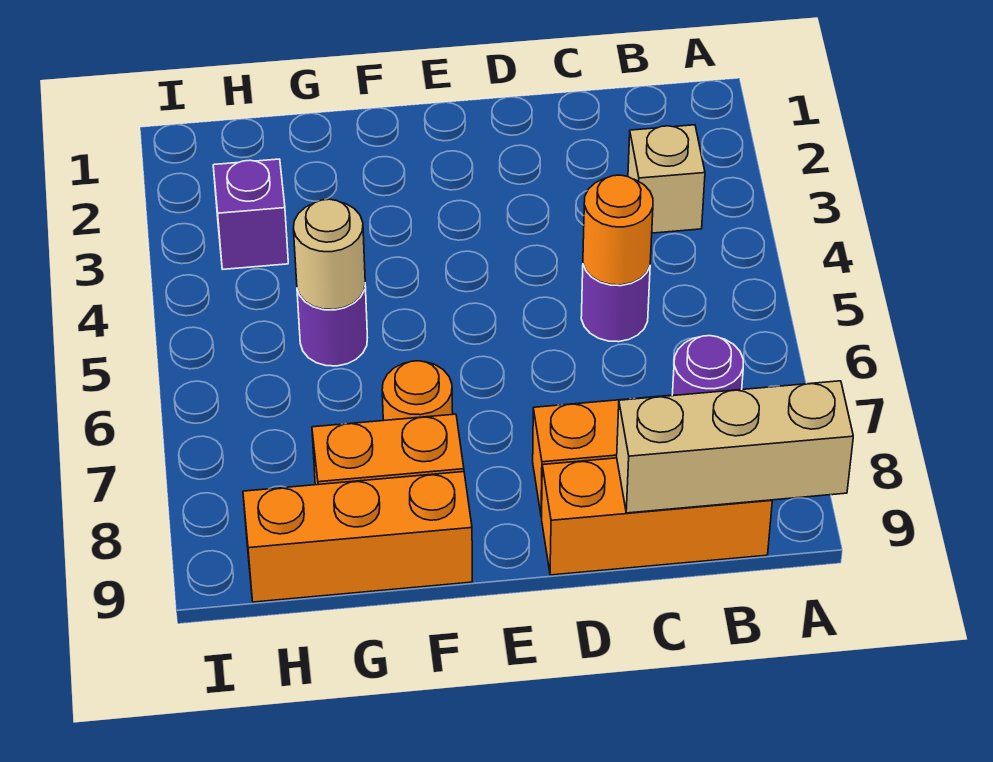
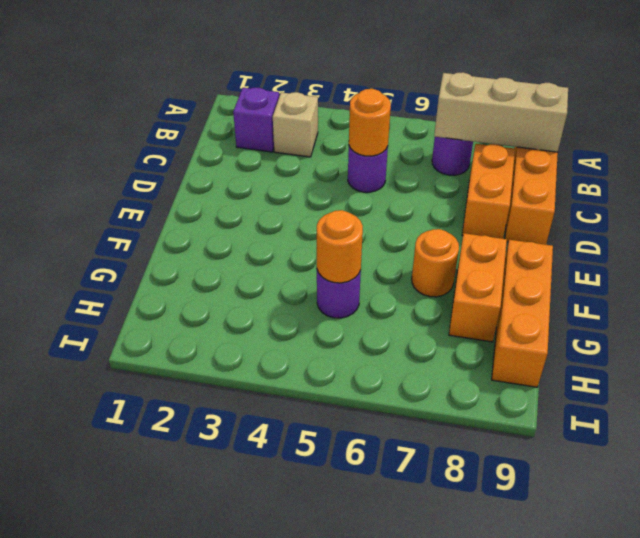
tan brick A9:C9 level 2 -> tan brick B7:B9 level 2
tan round brick G5 level 2 -> orange round brick G5 level 2
purple brick H3 level 1 -> purple brick B2 level 1

